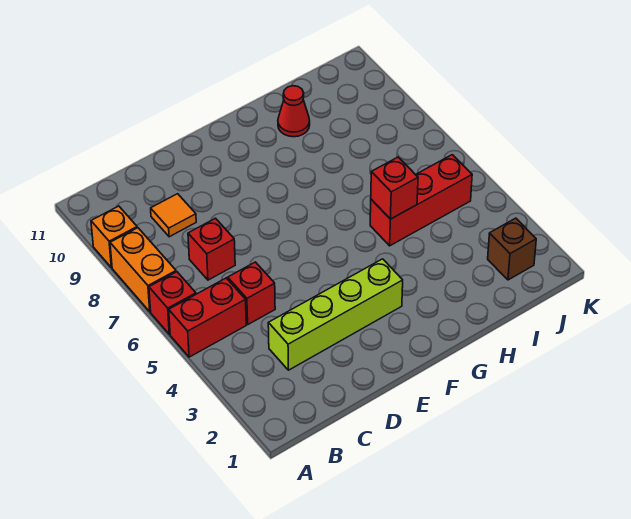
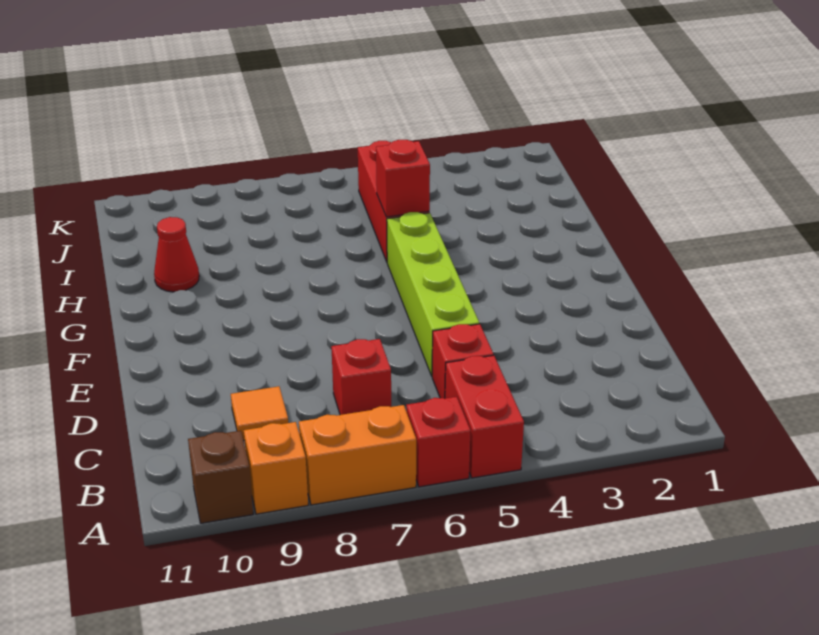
lime brick C3:F3 level 1 -> lime brick D5:G5 level 1
brown brick J2 level 1 -> brown brick A10 level 1

